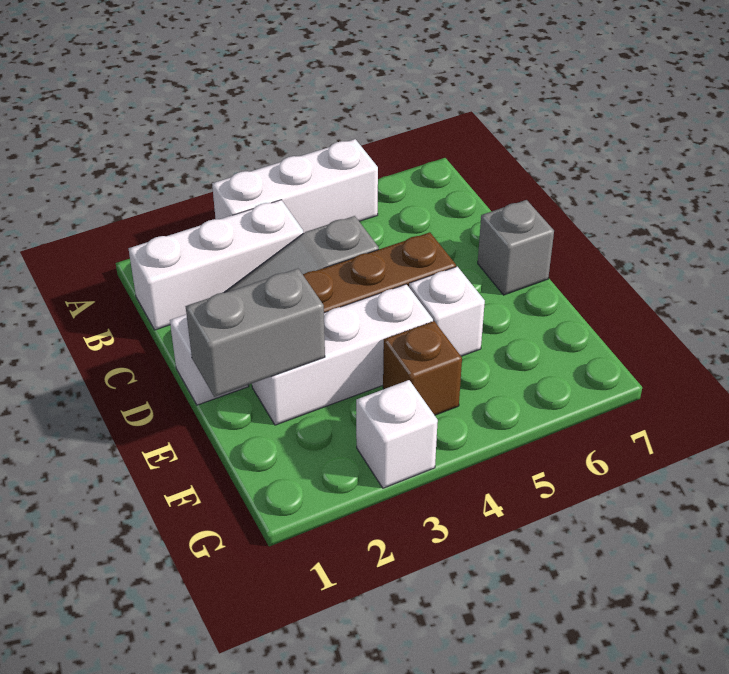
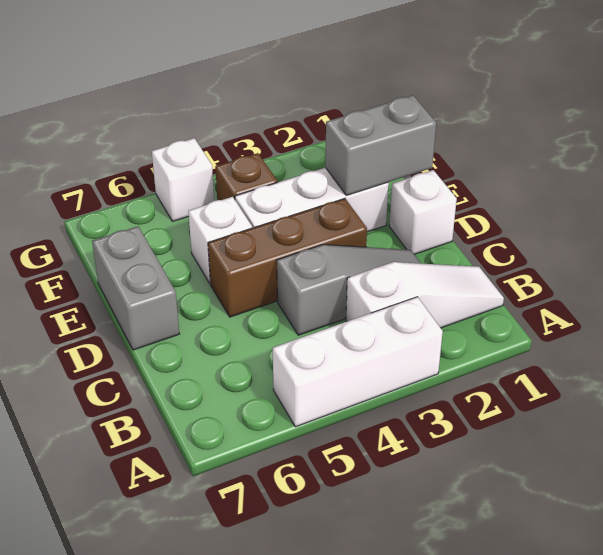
white brick B1:B3 level 1 -> white slope B1:B3 level 1 top 3
grey brick D7 level 1 -> grey brick D7:E7 level 1
white brick G3 level 1 -> white brick G5 level 1

